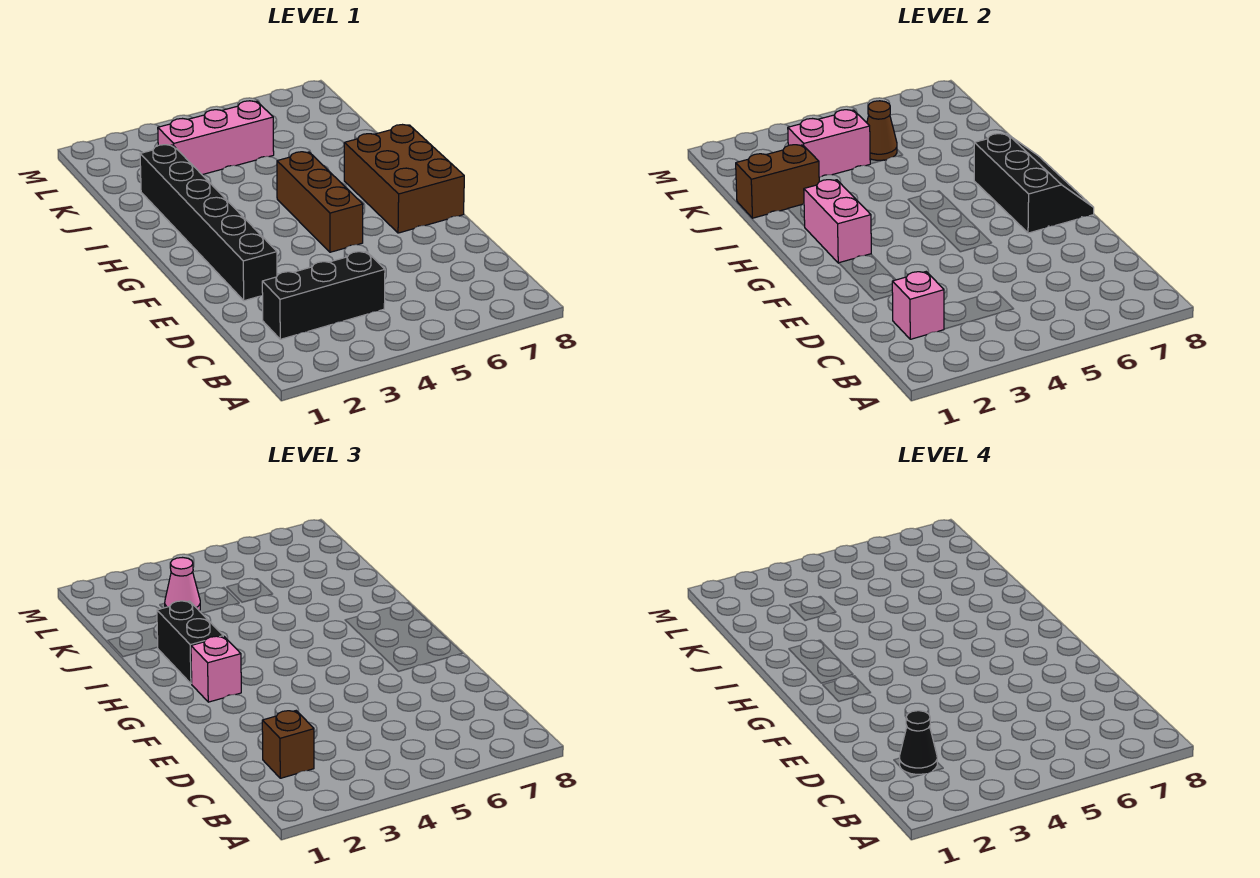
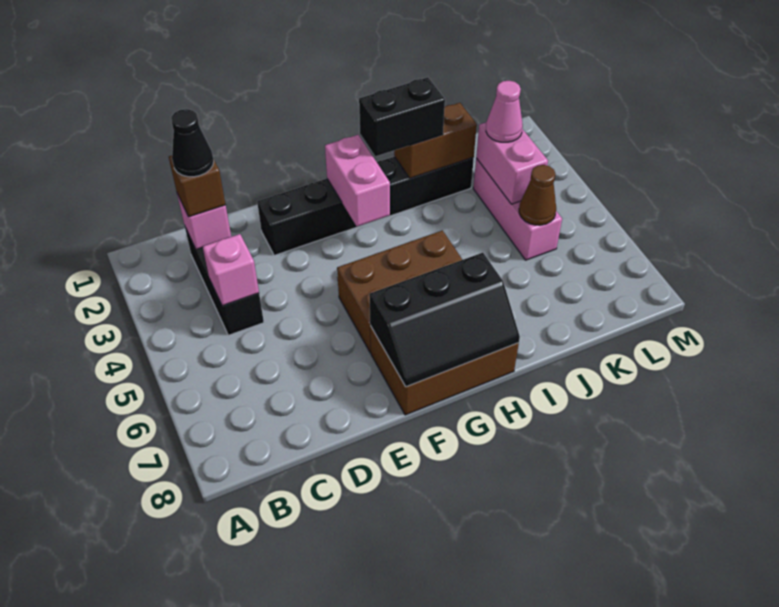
brown brick F5:H5 level 1 -> brown brick F5:H6 level 1
pink brick G2:H2 level 2 -> pink brick G2:G3 level 2
pink brick G2 level 3 -> pink brick C4 level 2
brown brick J1:J2 level 2 -> brown brick I2:J2 level 2

